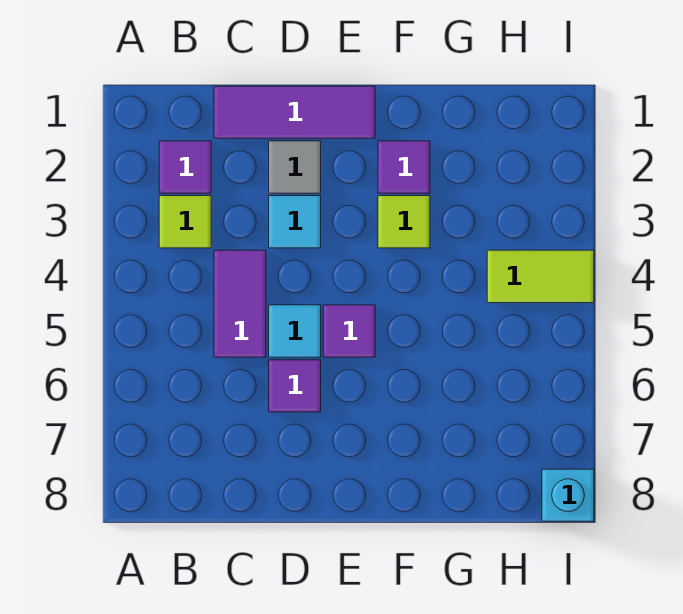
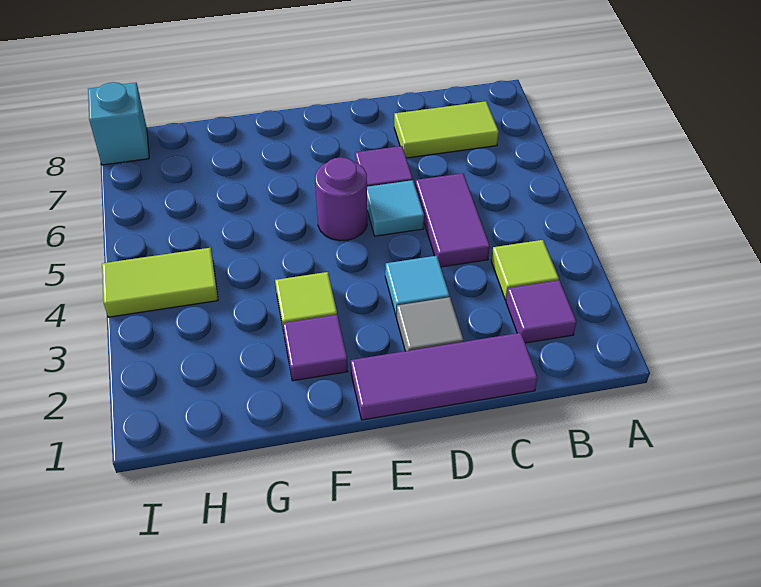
none -> lime tile B7:C7 level 1
purple tile E5 level 1 -> purple round brick E5 level 1

